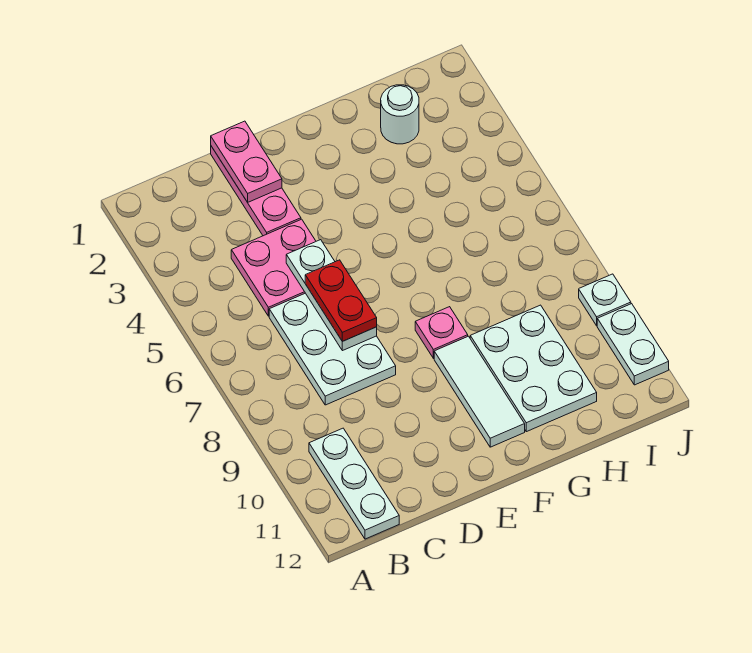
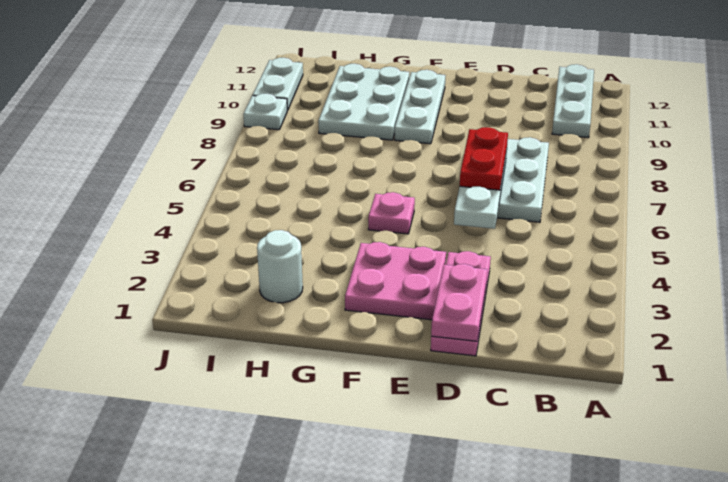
pink plate C4:D5 level 1 -> pink plate E2:F3 level 1
pink plate F8 level 1 -> pink plate F5 level 1
white tile F9:F11 level 1 -> white plate F9:F11 level 1

